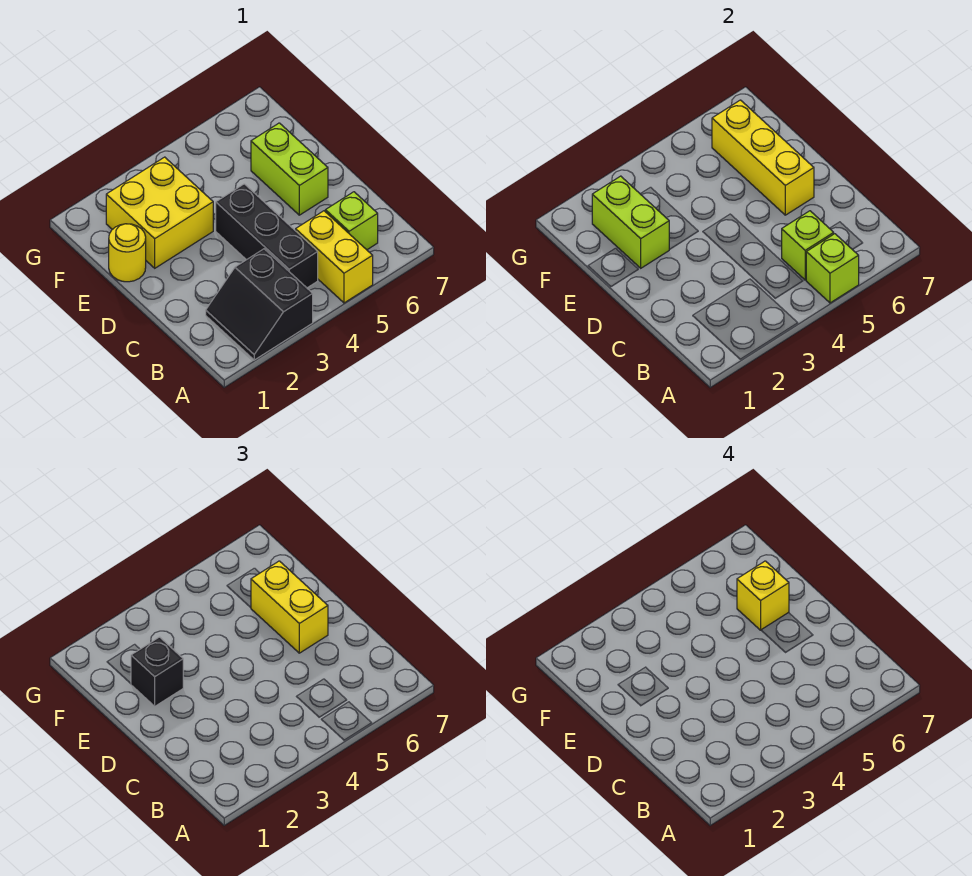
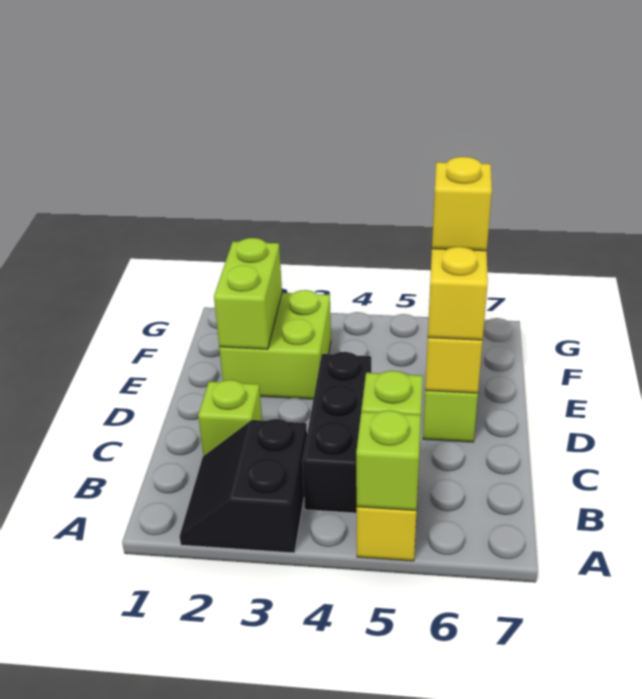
lime brick B6 level 1 -> lime brick C2 level 1
yellow round brick E1 level 1 -> none
yellow brick E2:F3 level 1 -> lime brick E2:F3 level 1
black brick E2 level 3 -> none

